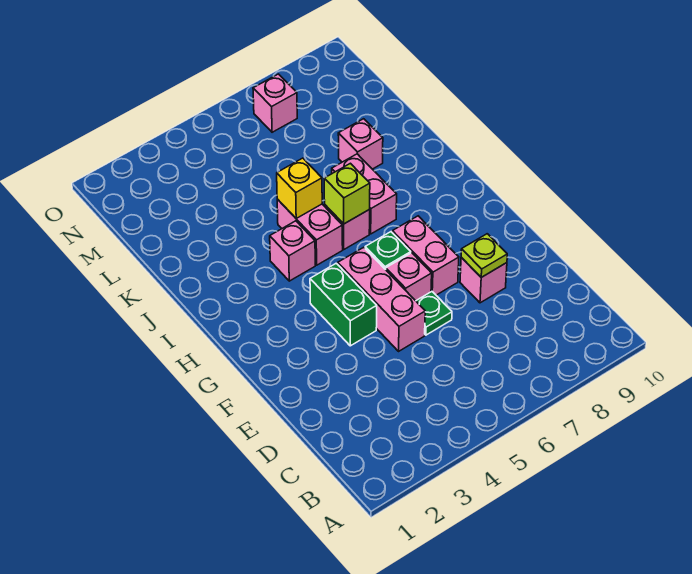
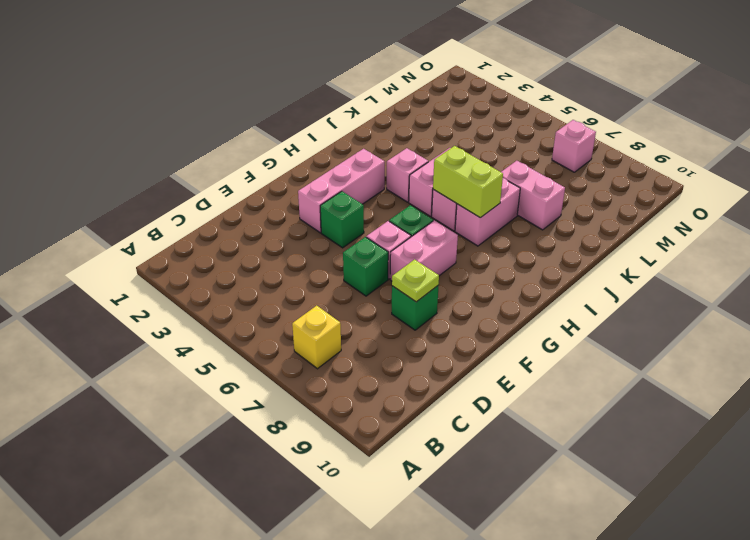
pink brick E5:G5 level 1 -> pink brick F3:H3 level 1
green plate E6 level 1 -> green brick E6 level 1
pink brick E8 level 1 -> green brick E8 level 1
green brick F4:G4 level 1 -> green brick F4 level 1
lime brick I6 level 2 -> lime brick I6:I7 level 2
yellow brick J5 level 2 -> yellow brick B7 level 1
pink brick K8 level 1 -> pink brick K7:K8 level 1

